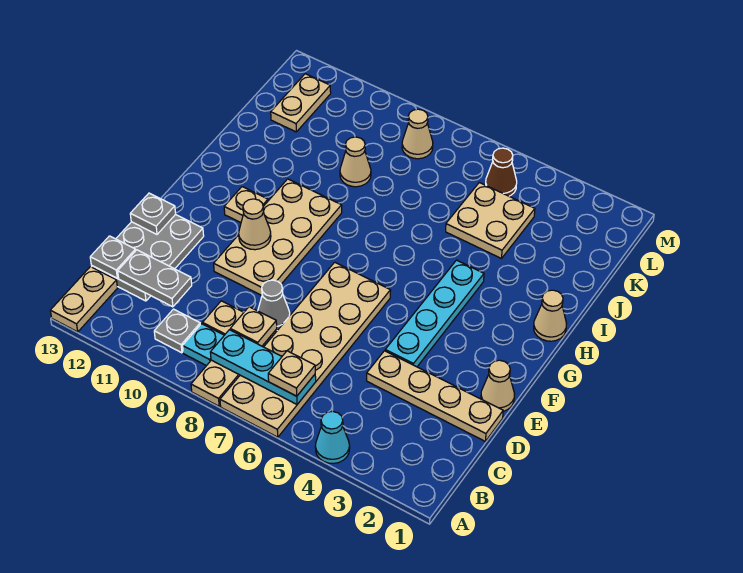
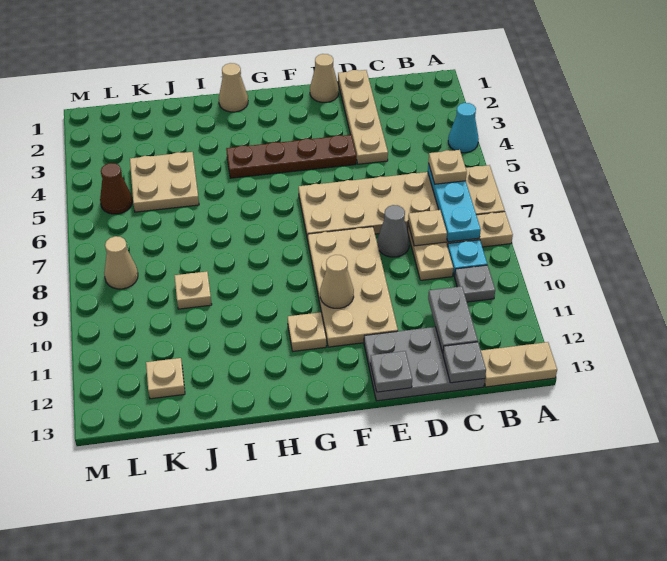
cyan plate E4:H4 level 1 -> brown plate E4:H4 level 1
tan plate E9:H10 level 1 -> tan plate E8:F11 level 1
tan cone J9 level 1 -> tan plate J9 level 1
tan plate K12:L12 level 1 -> tan plate K12 level 1

